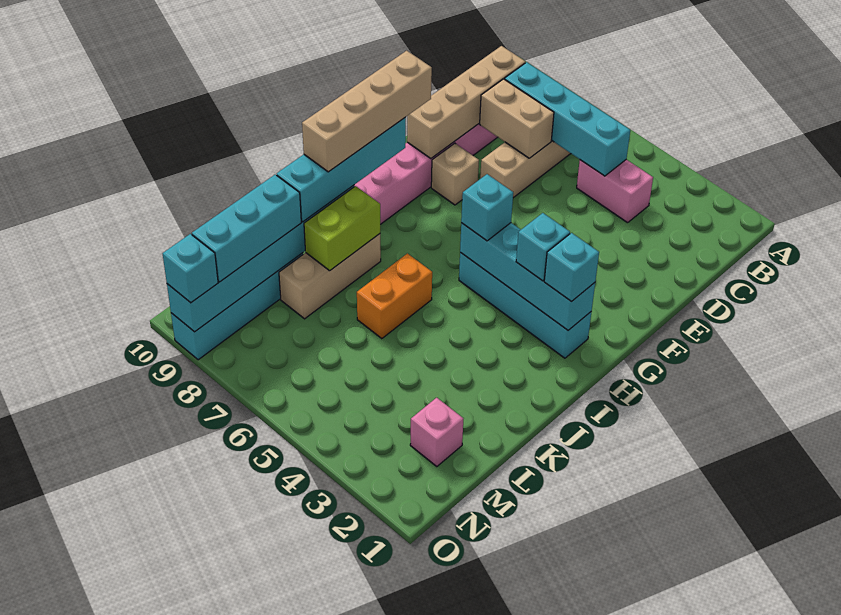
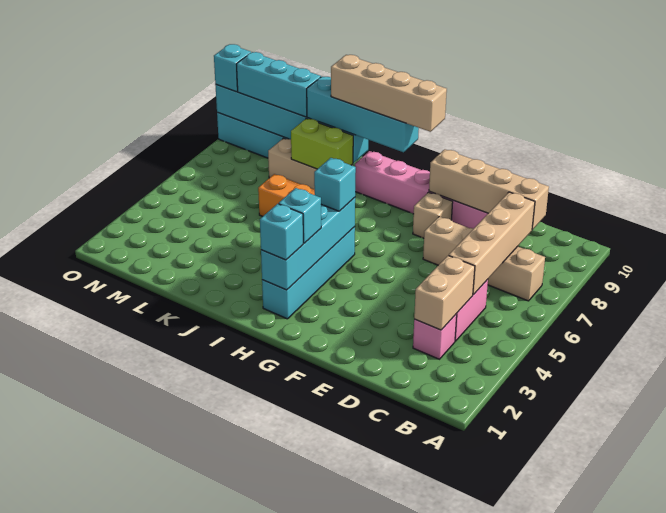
cyan brick C5:C8 level 2 -> tan brick C5:C8 level 2
tan brick D7:D8 level 2 -> tan brick C3:C4 level 2
pink brick M2 level 1 -> pink brick C3 level 1

